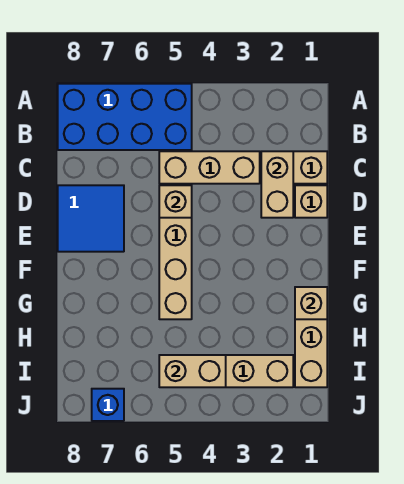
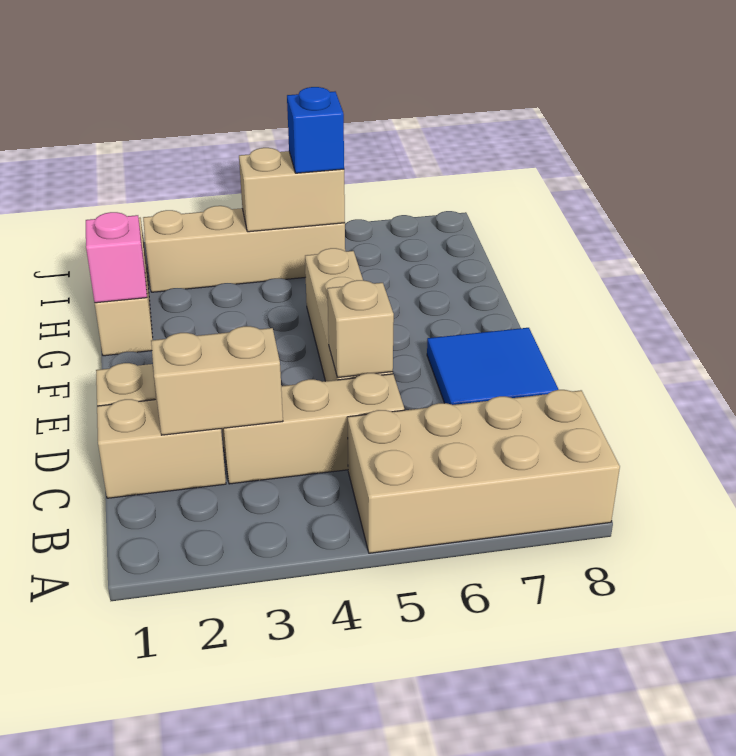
blue brick A5:B8 level 1 -> tan brick A5:B8 level 1
tan brick C2:D2 level 2 -> tan brick C2:C3 level 2
tan brick G1 level 2 -> pink brick G1 level 2
blue brick J7 level 1 -> blue brick I5 level 3

